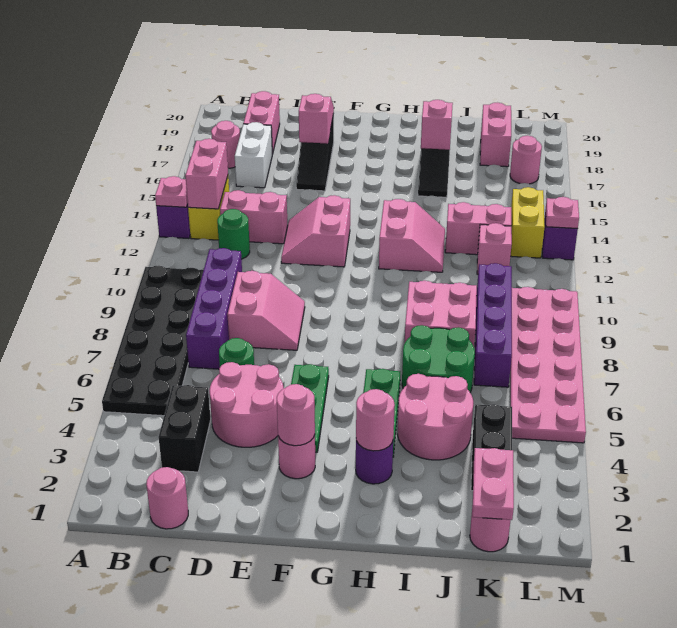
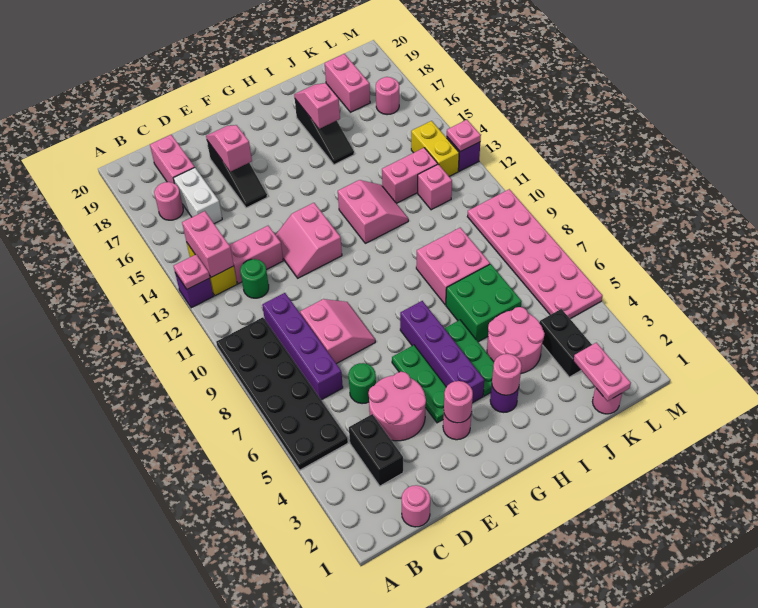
green round brick I6:J7 level 1 -> green brick I6:J7 level 1
purple brick K7:K10 level 1 -> purple brick G4:G7 level 1

